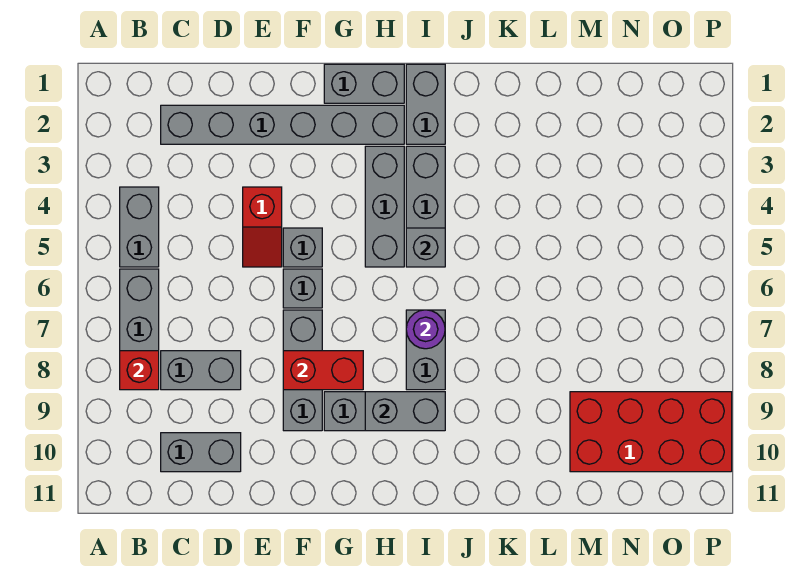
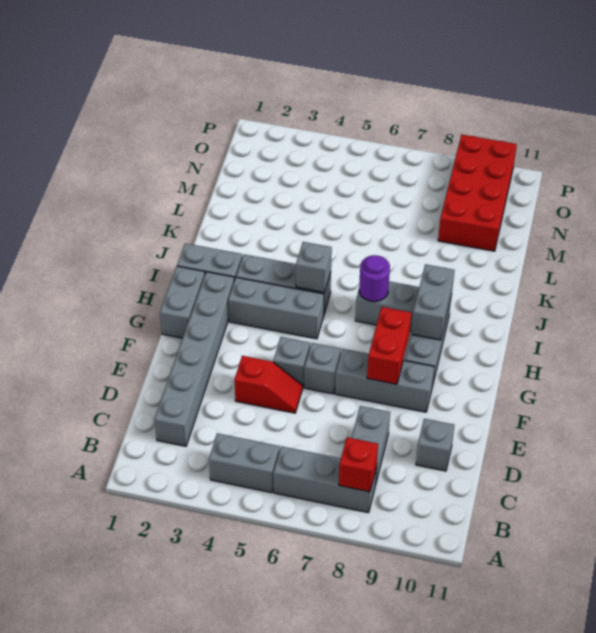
grey brick C10:D10 level 1 -> grey brick D10 level 1

